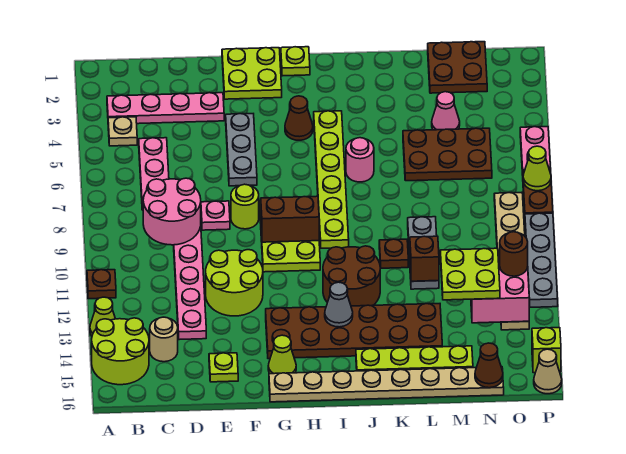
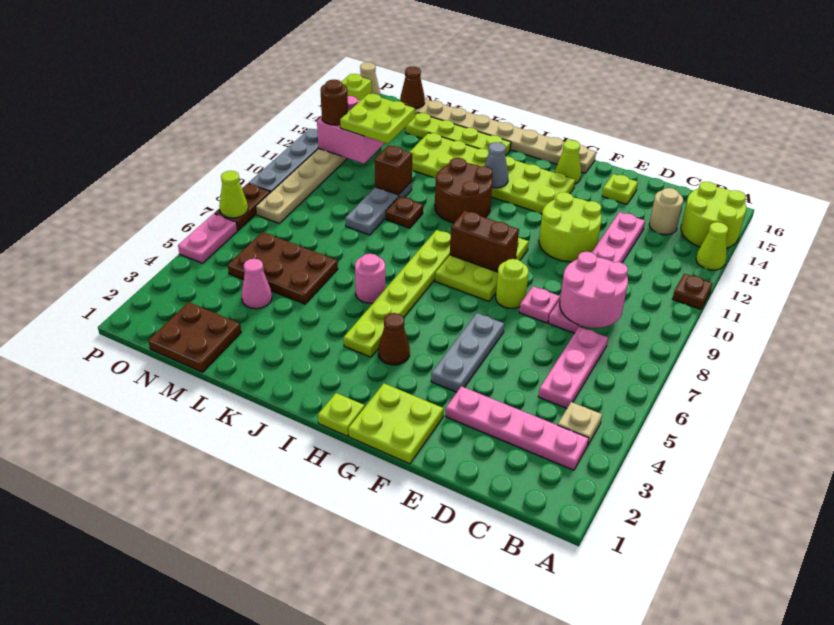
brown plate G13:L14 level 1 -> lime plate G13:L14 level 1

